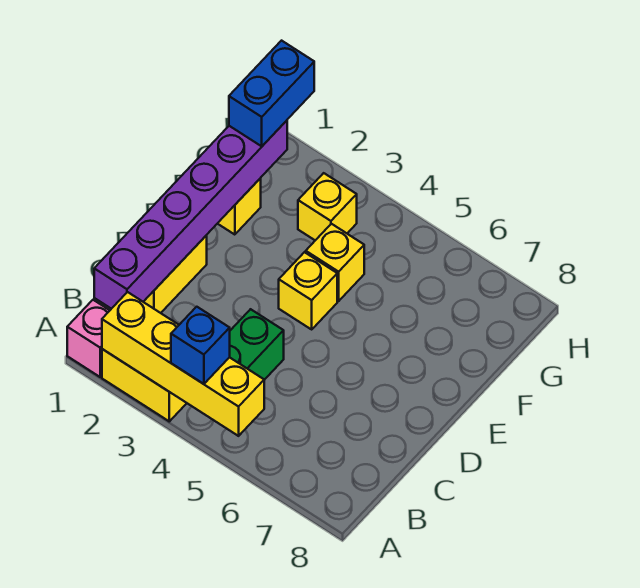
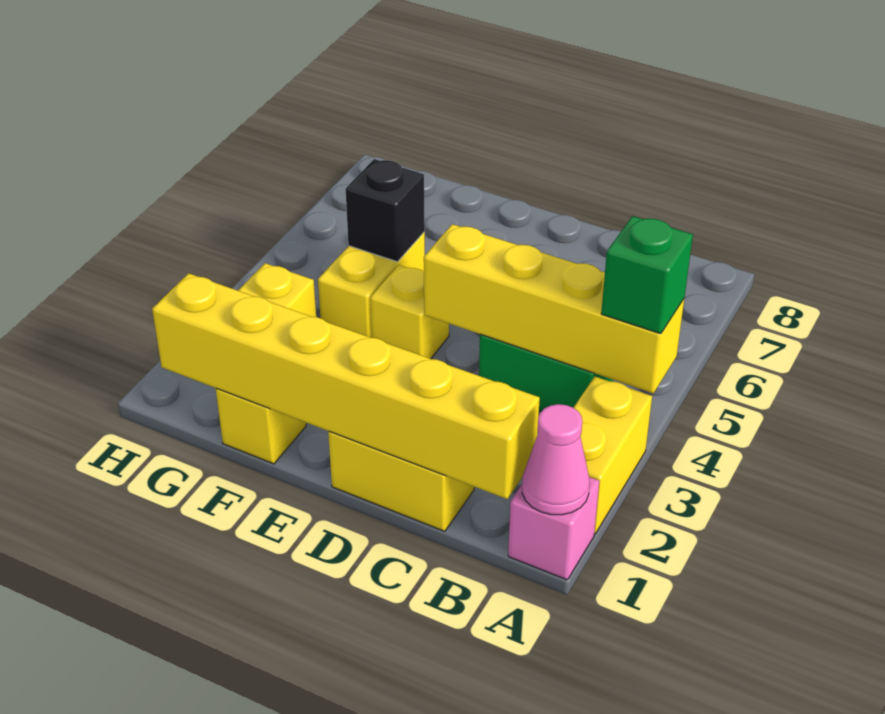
none -> pink cone A1 level 2
yellow brick A2:A5 level 2 -> yellow brick A4:D4 level 2
blue brick A4 level 3 -> green brick A4 level 3
purple brick B1:G1 level 2 -> yellow brick B1:G1 level 2
yellow brick F4 level 1 -> yellow brick F4:F5 level 1
none -> black brick F5 level 2
blue brick G1:H1 level 3 -> none

